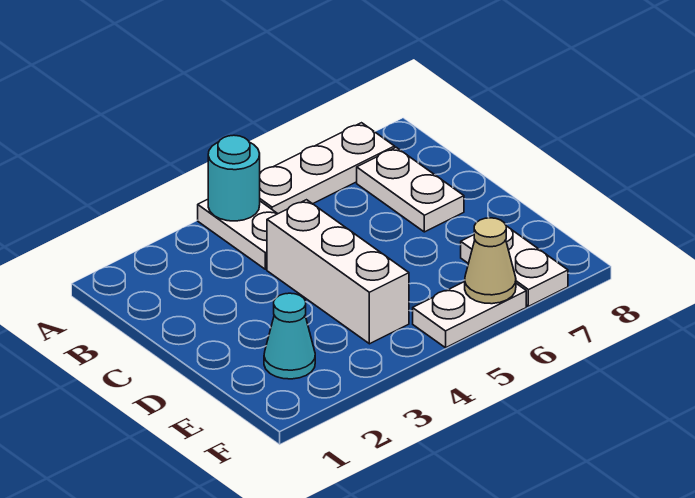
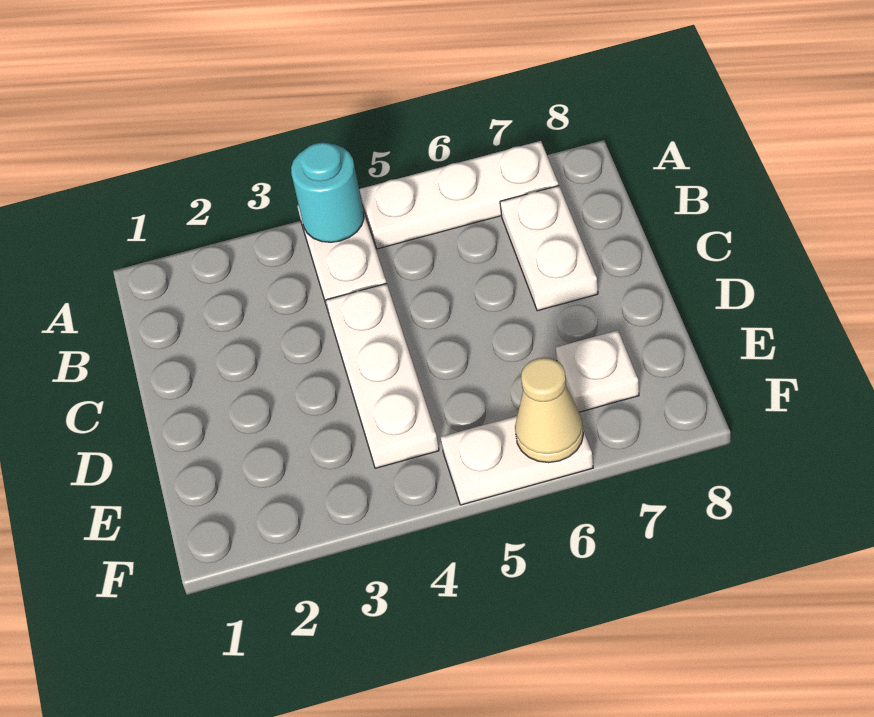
white brick C4:E4 level 1 -> white plate C4:E4 level 1
cyan cone E2 level 1 -> none
white plate E7:F7 level 1 -> white plate E7 level 1

